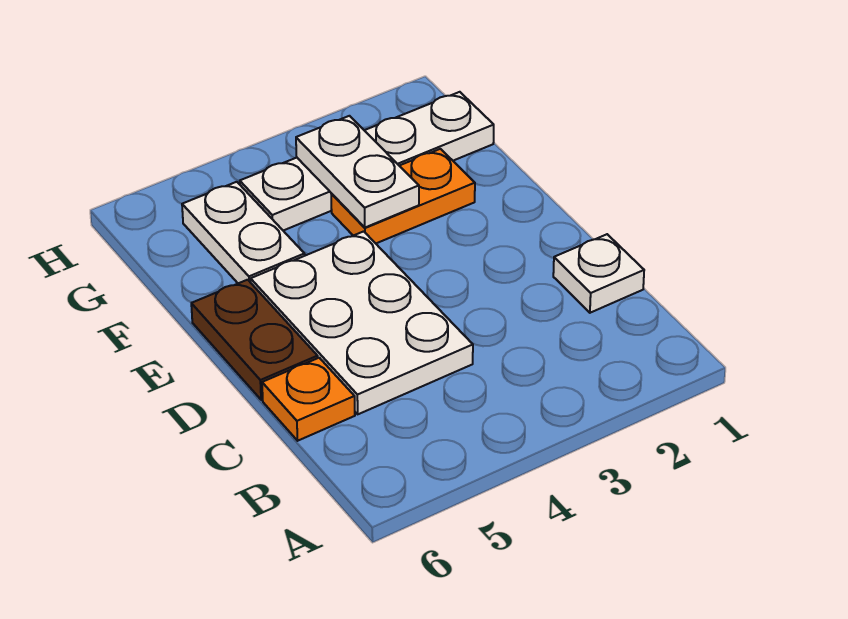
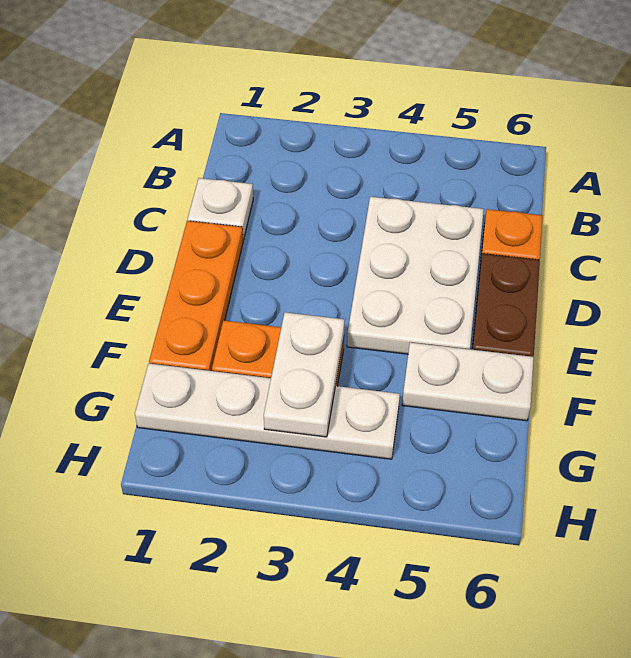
none -> orange plate D1:F1 level 1
white plate F5:G5 level 1 -> white plate F5:F6 level 1

